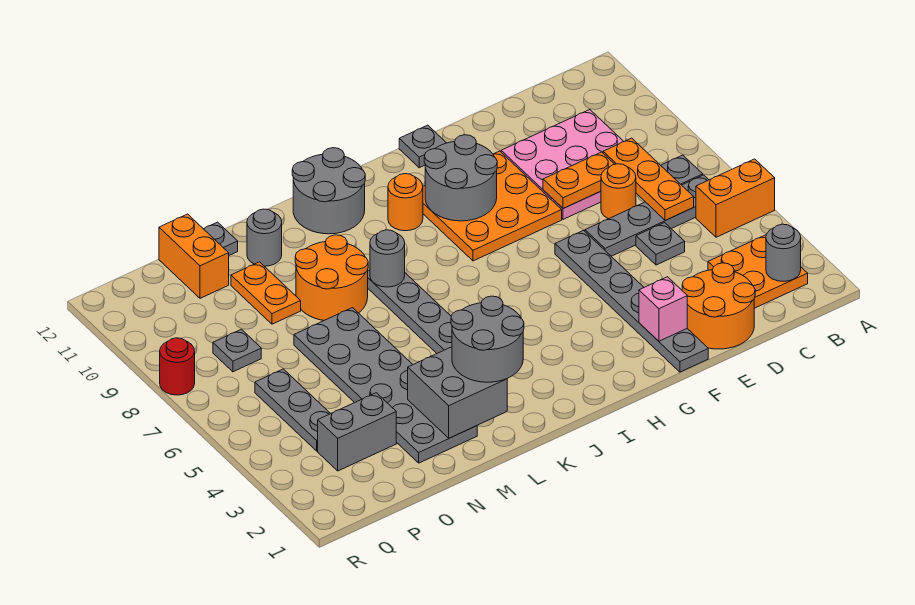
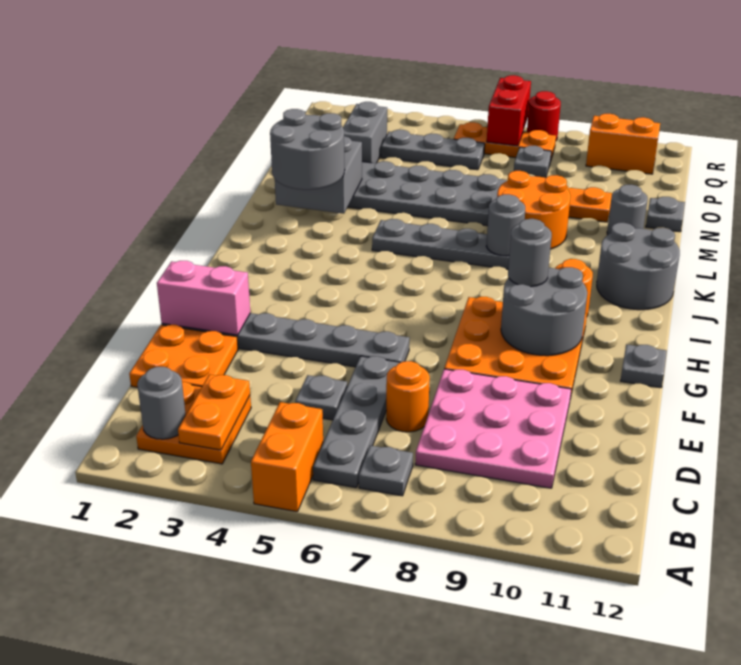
orange plate C6:C8 level 2 -> orange plate Q6:Q8 level 1
orange round brick D1:E2 level 1 -> orange plate D1:E2 level 1
orange plate D8:E8 level 2 -> orange plate B3:C3 level 2
pink brick F2 level 2 -> pink brick F1:F2 level 2
none -> grey round brick H9 level 3
orange brick O11:O12 level 1 -> orange brick Q10:Q11 level 1
none -> red brick Q7:R7 level 2

